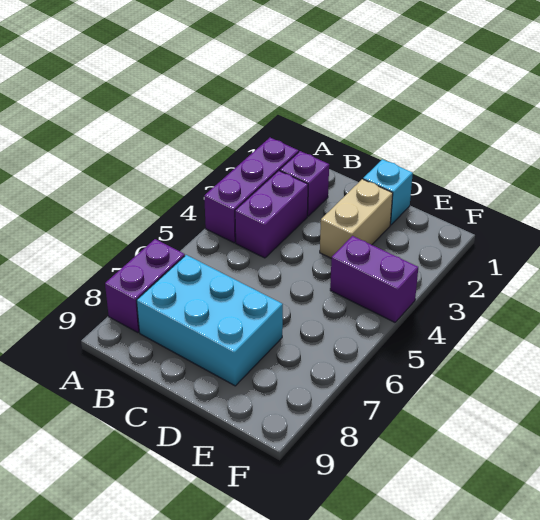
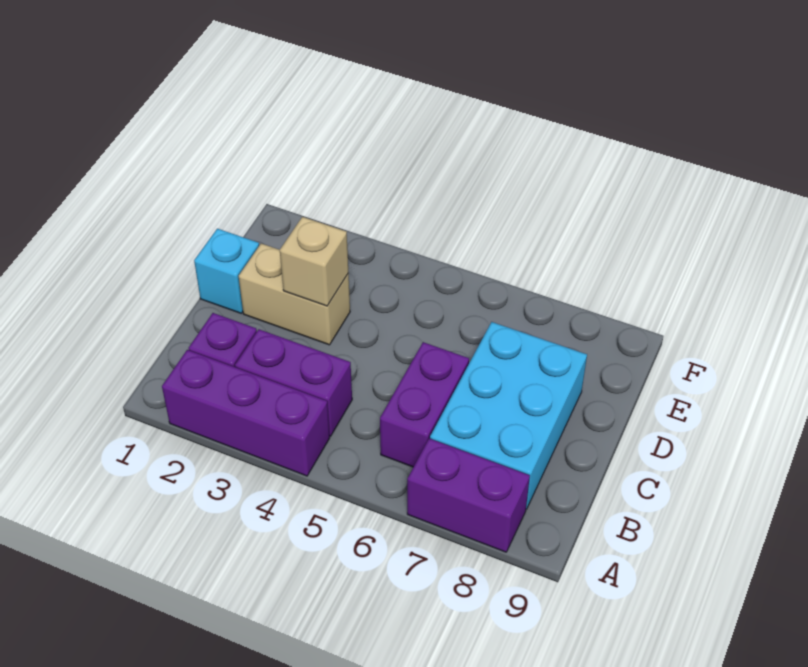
none -> tan brick D3 level 2
purple brick E4:F4 level 1 -> purple brick B6:C6 level 1

